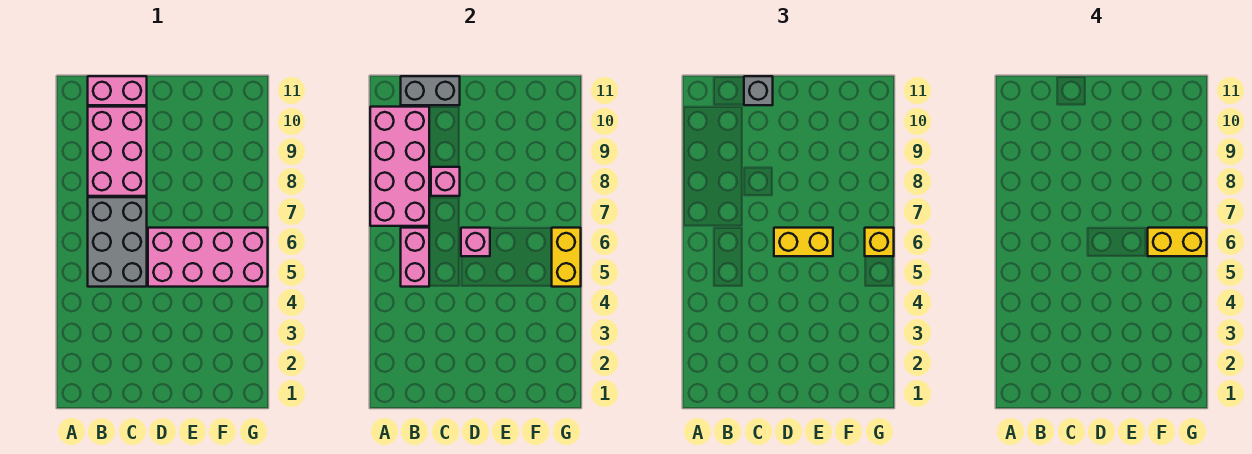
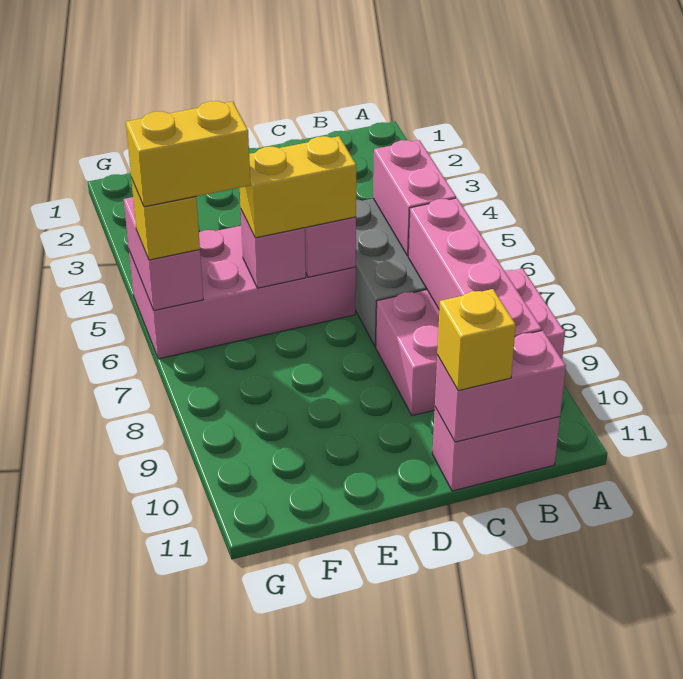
pink brick A7:B10 level 2 -> pink brick B7:B10 level 2
pink brick B8:C10 level 1 -> pink brick A8:C9 level 1
grey brick B11:C11 level 2 -> pink brick B11:C11 level 2
pink brick C8 level 2 -> pink brick E6 level 2
grey brick C11 level 3 -> yellow brick C11 level 3
yellow brick G5:G6 level 2 -> pink brick G5:G6 level 2

